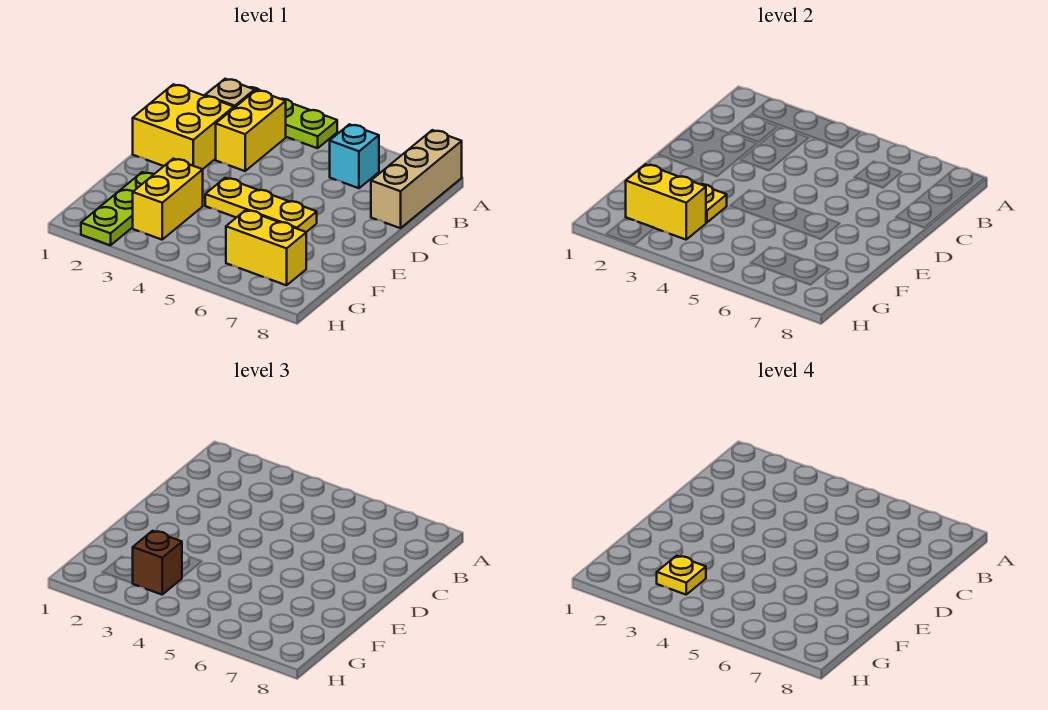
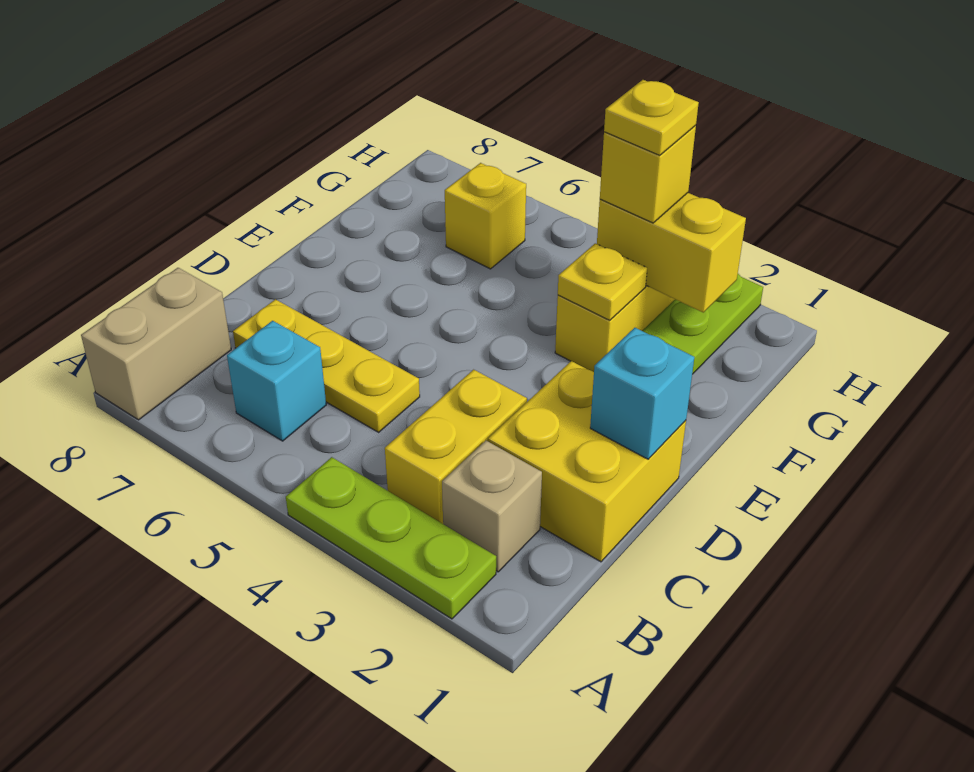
tan brick A8:C8 level 1 -> tan brick A8:B8 level 1
none -> cyan brick D1 level 2
yellow plate E4:E6 level 1 -> yellow plate C5:C7 level 1
brown brick G3 level 3 -> yellow brick G3 level 3
yellow brick G6:G7 level 1 -> yellow brick G6 level 1

